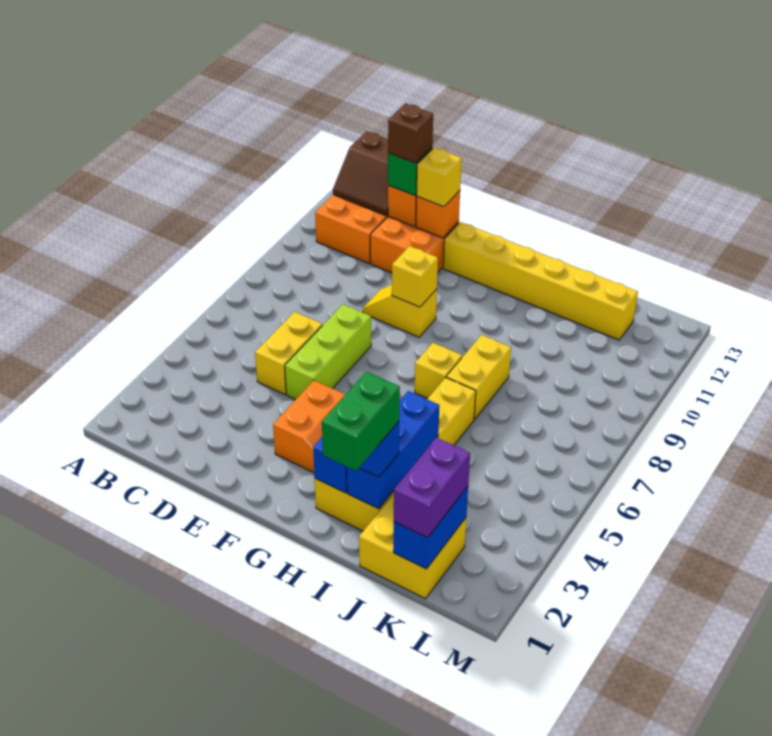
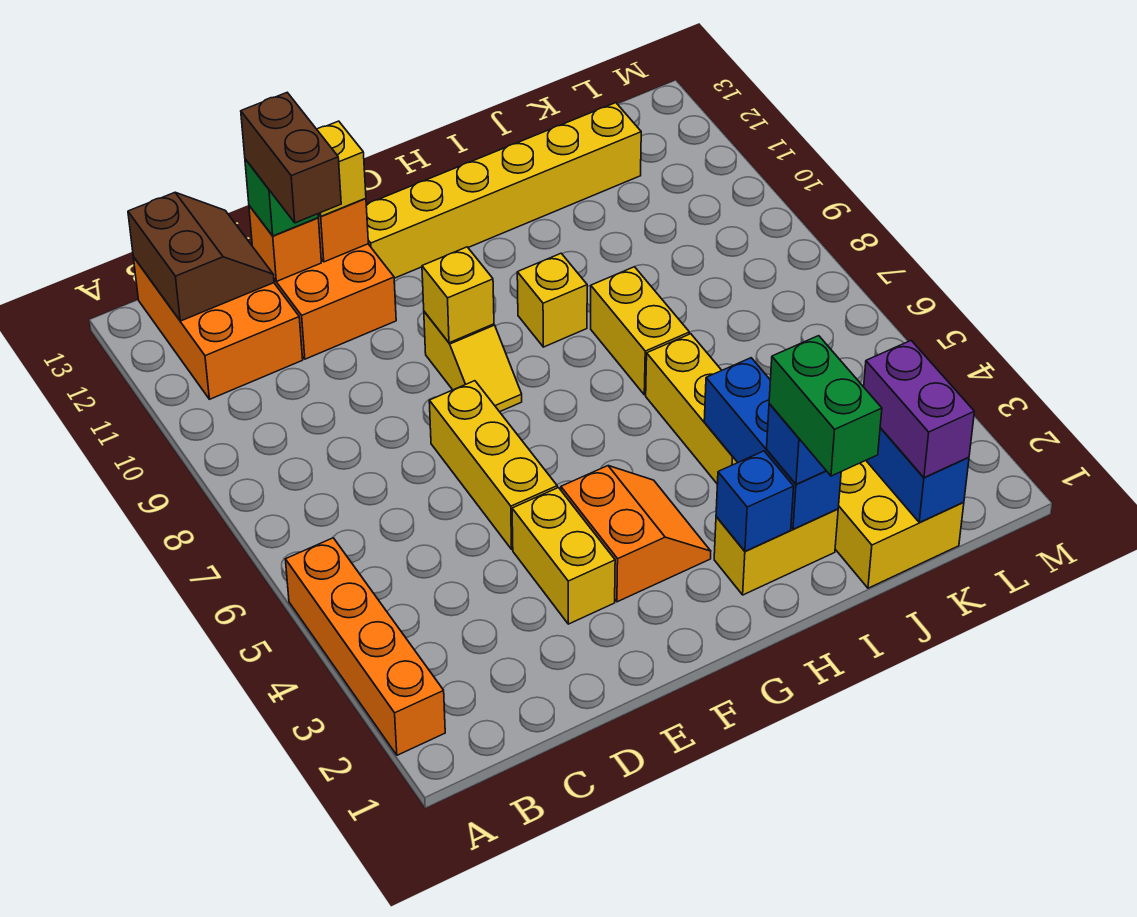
none -> orange brick A2:A5 level 1
brown slope B12:C13 level 2 top 13 -> brown slope B12:C13 level 2 top B
yellow brick D5:D6 level 1 -> yellow brick E3:E4 level 1
brown brick D12 level 4 -> brown brick D11:D12 level 4
lime brick E5:E7 level 1 -> yellow brick E5:E7 level 1
yellow slope E9:F9 level 1 top F -> yellow slope F8:F9 level 1 top 9
yellow brick H7 level 1 -> yellow brick H9 level 1

